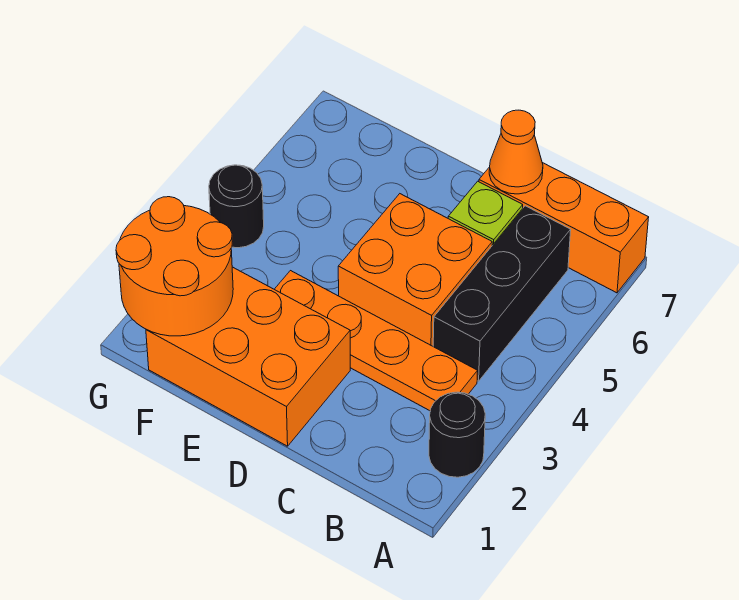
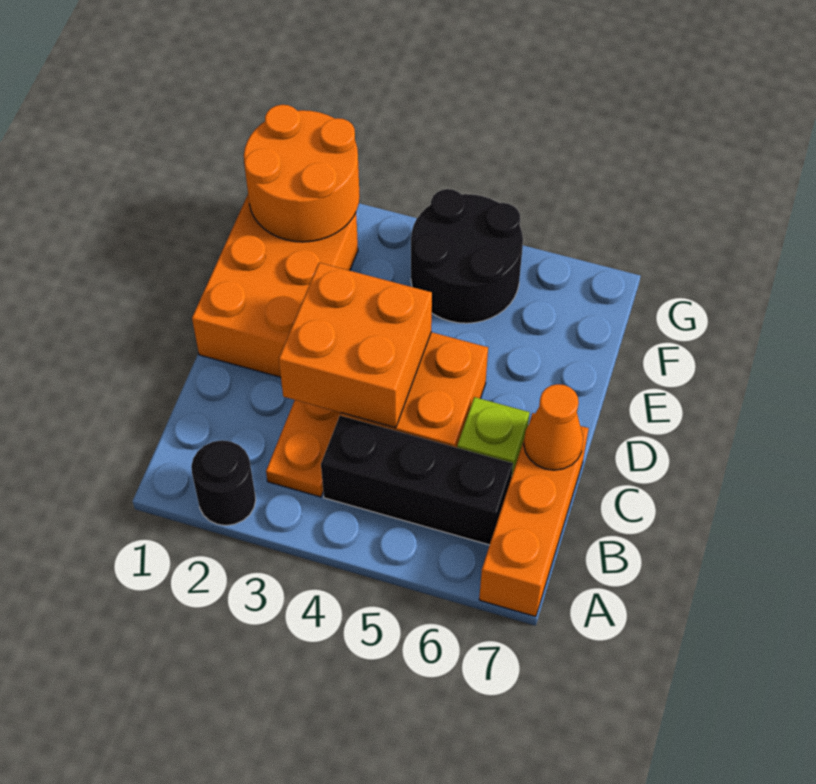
none -> orange brick C3:D4 level 2
black round brick G4 level 1 -> black round brick F4:G5 level 1

